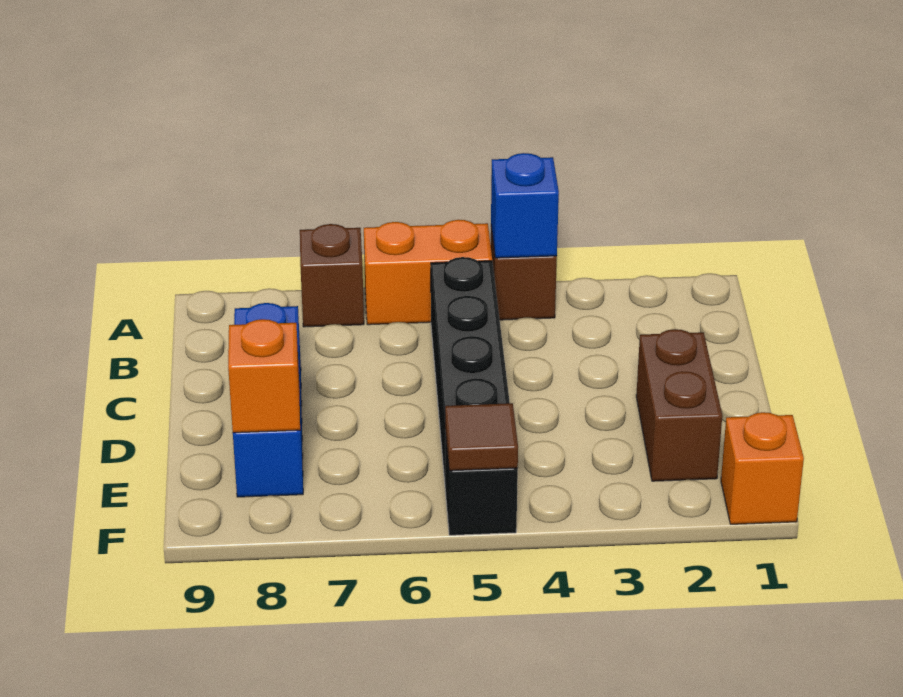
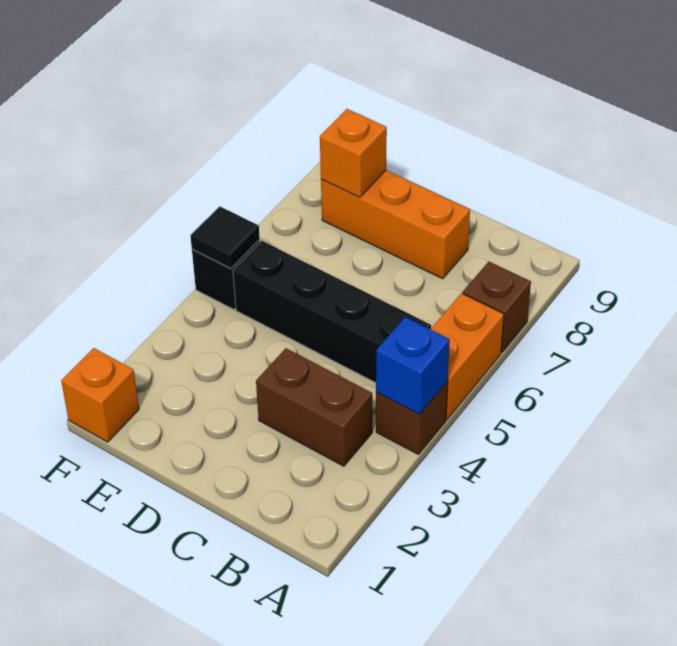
blue brick C8:E8 level 1 -> orange brick C8:E8 level 1
brown brick D2:E2 level 1 -> brown brick B3:C3 level 1
brown tile F5 level 2 -> black tile F5 level 2

